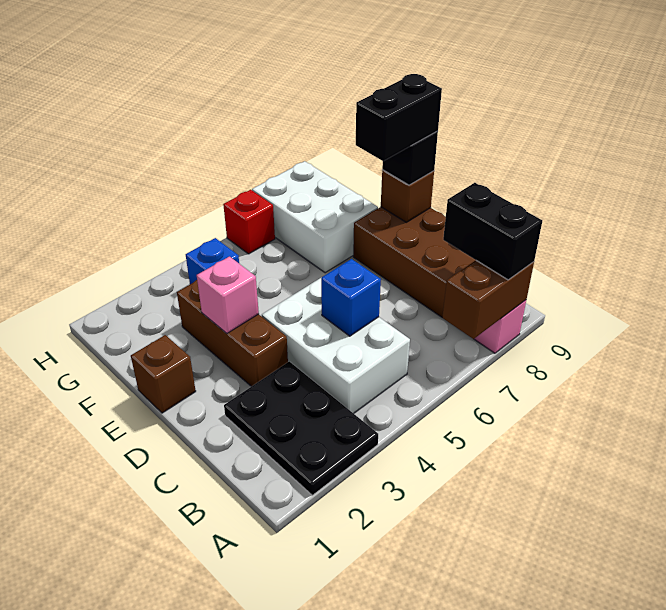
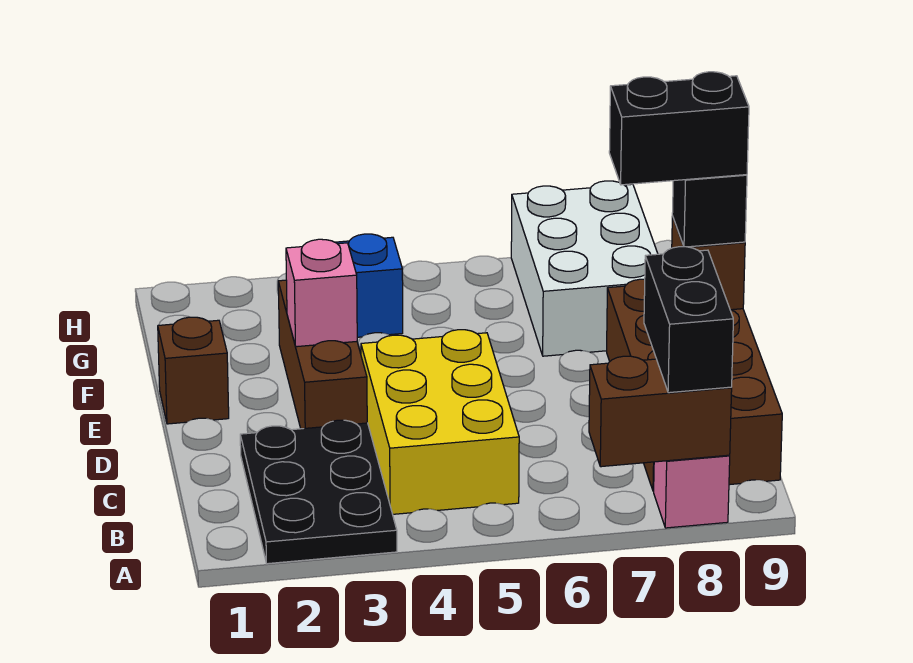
white brick B4:D5 level 1 -> yellow brick B4:D5 level 1
blue brick C5 level 2 -> none
red brick H6 level 1 -> none

